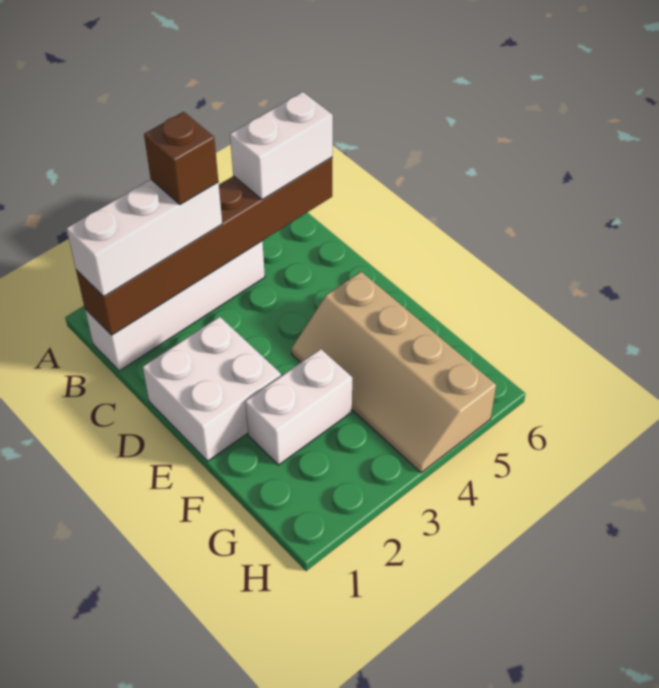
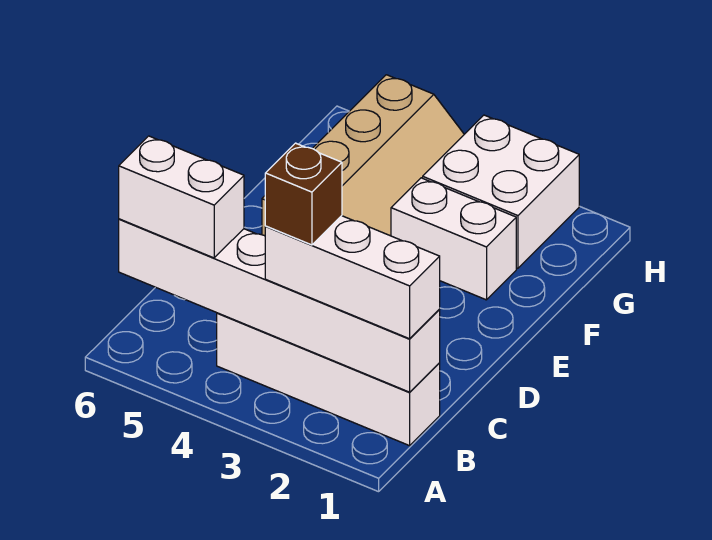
brown brick B1:B6 level 2 -> white brick B1:B6 level 2
white brick D1:E2 level 1 -> white brick G2:H3 level 1

